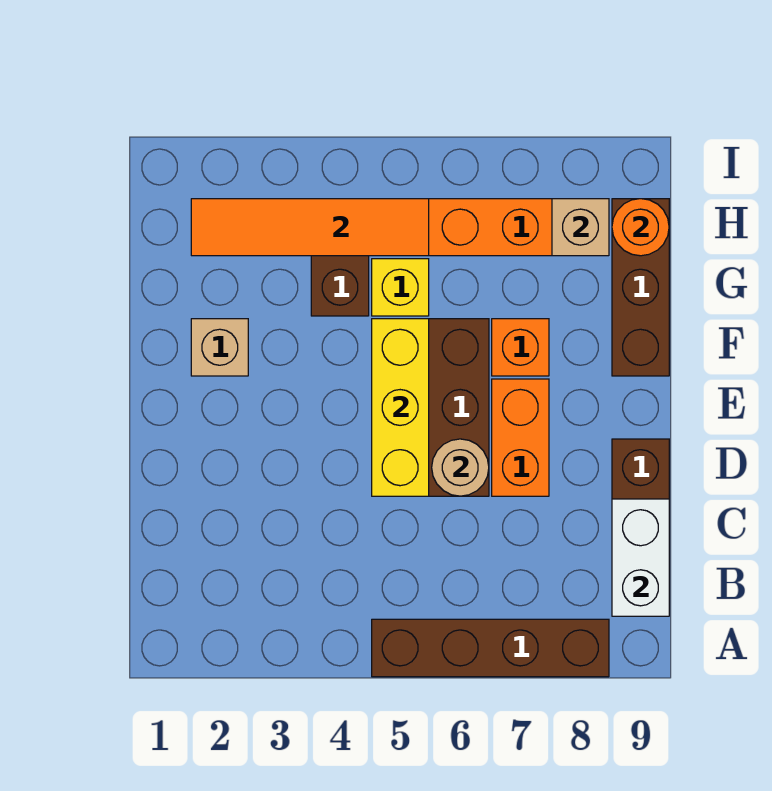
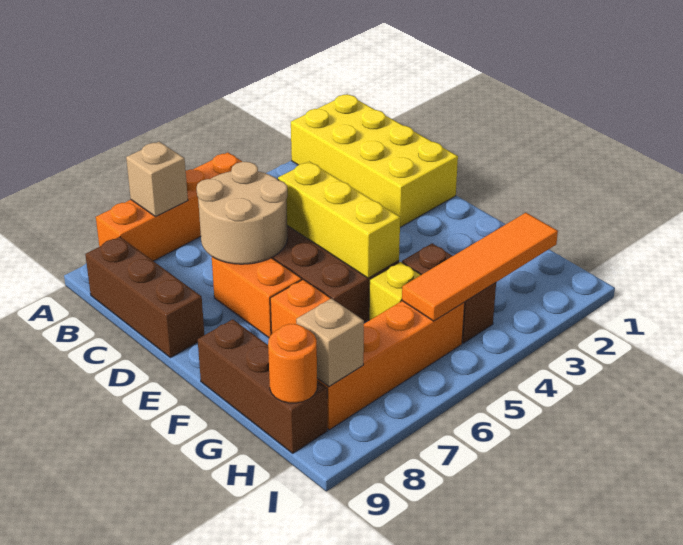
none -> yellow brick A1:D2 level 1
brown brick A5:A8 level 1 -> orange brick A5:A8 level 1
white brick B9:C9 level 2 -> none
tan round brick D6 level 2 -> tan round brick C6:D7 level 2
tan brick F2 level 1 -> tan brick A7 level 2

